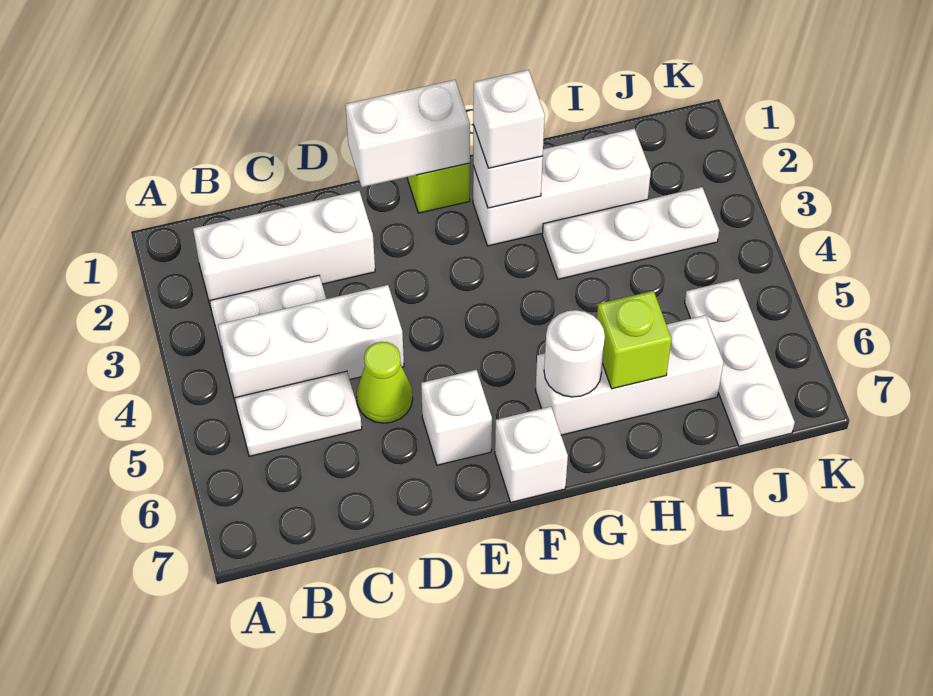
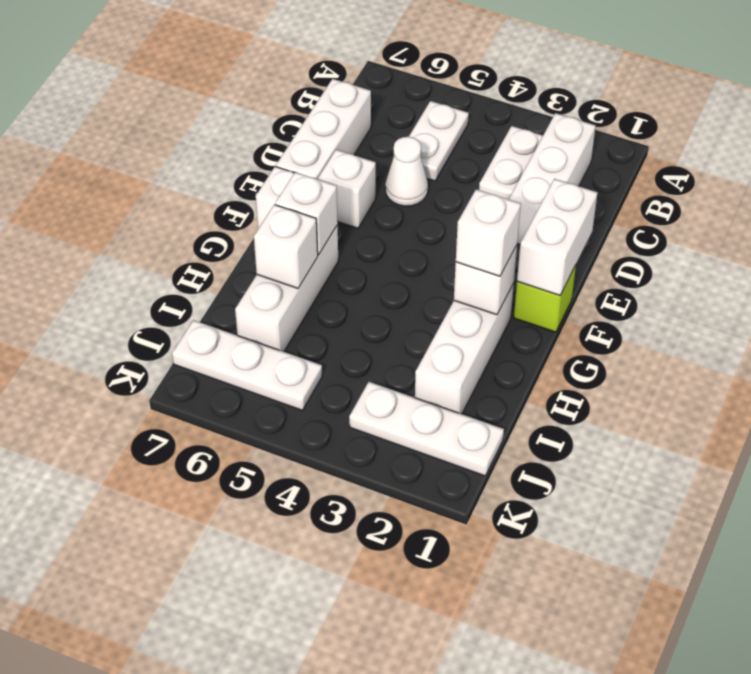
white brick B4:D4 level 1 -> white brick C7:E7 level 1
lime cone D5 level 1 -> white cone D5 level 1
white round brick G6 level 2 -> white brick G6 level 2
white plate H3:J3 level 1 -> white plate J1:J3 level 1
lime brick H6 level 2 -> white brick H6 level 2

